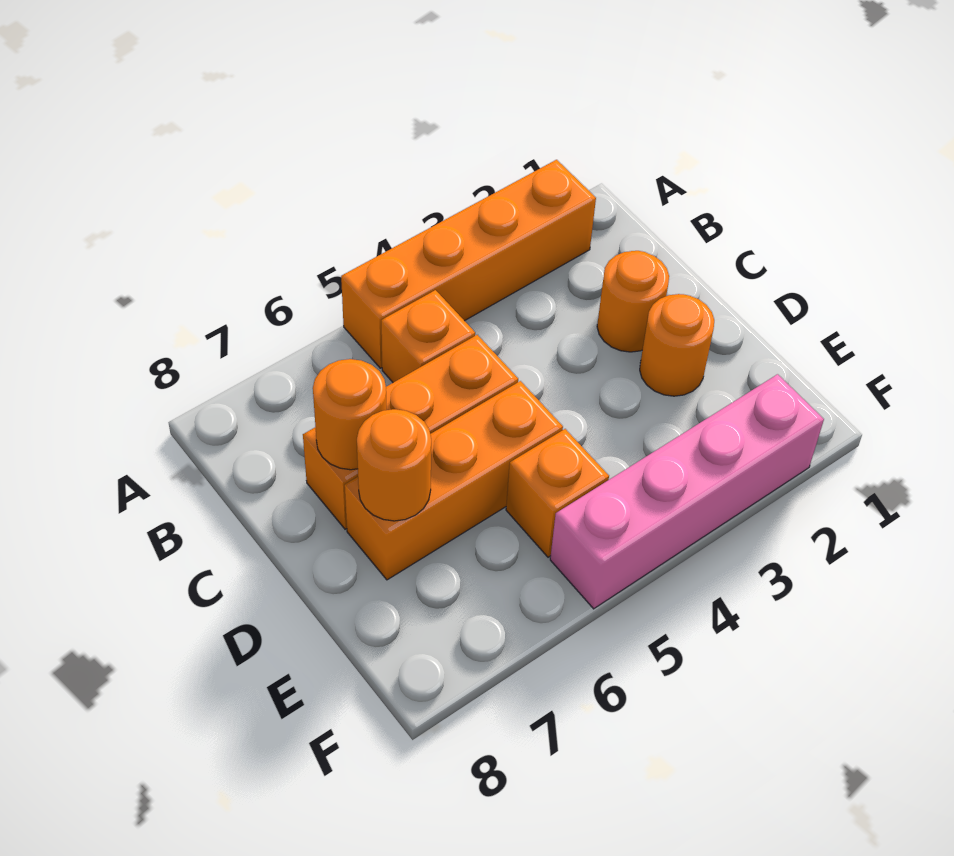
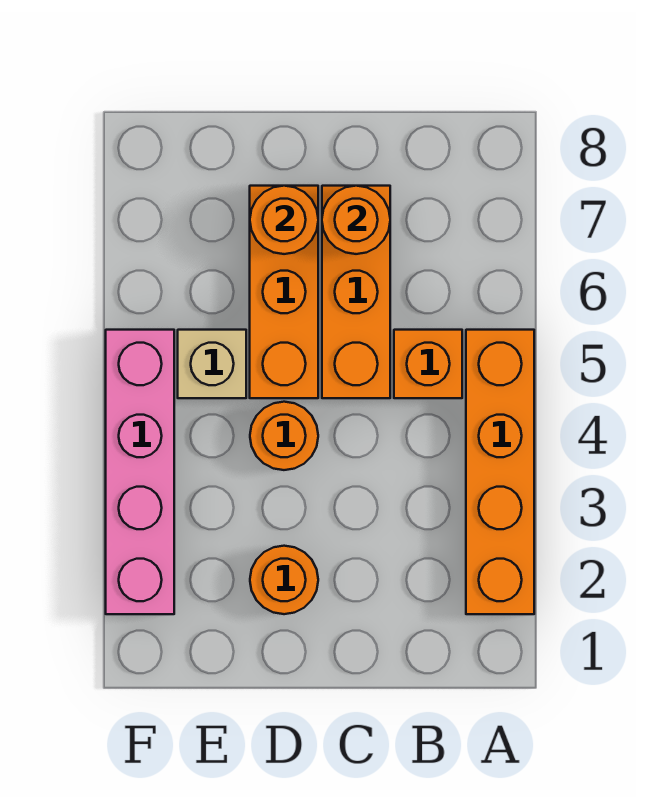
orange round brick C2 level 1 -> orange round brick D4 level 1
orange brick E5 level 1 -> tan brick E5 level 1

